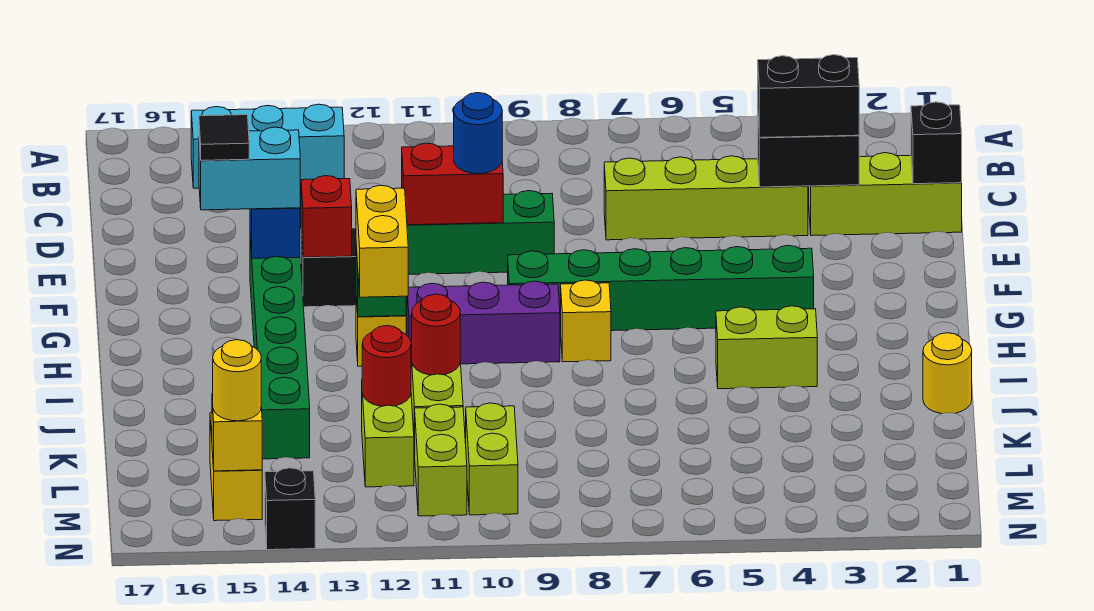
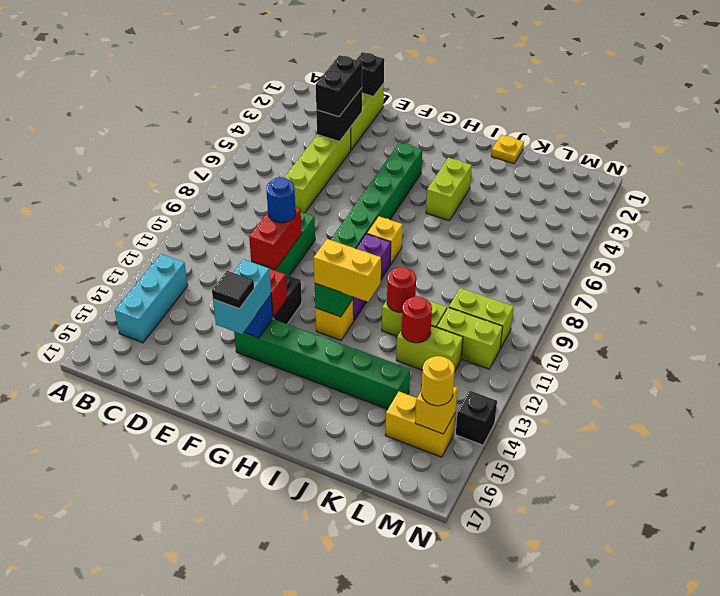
yellow round brick J1 level 1 -> yellow plate J1 level 1

